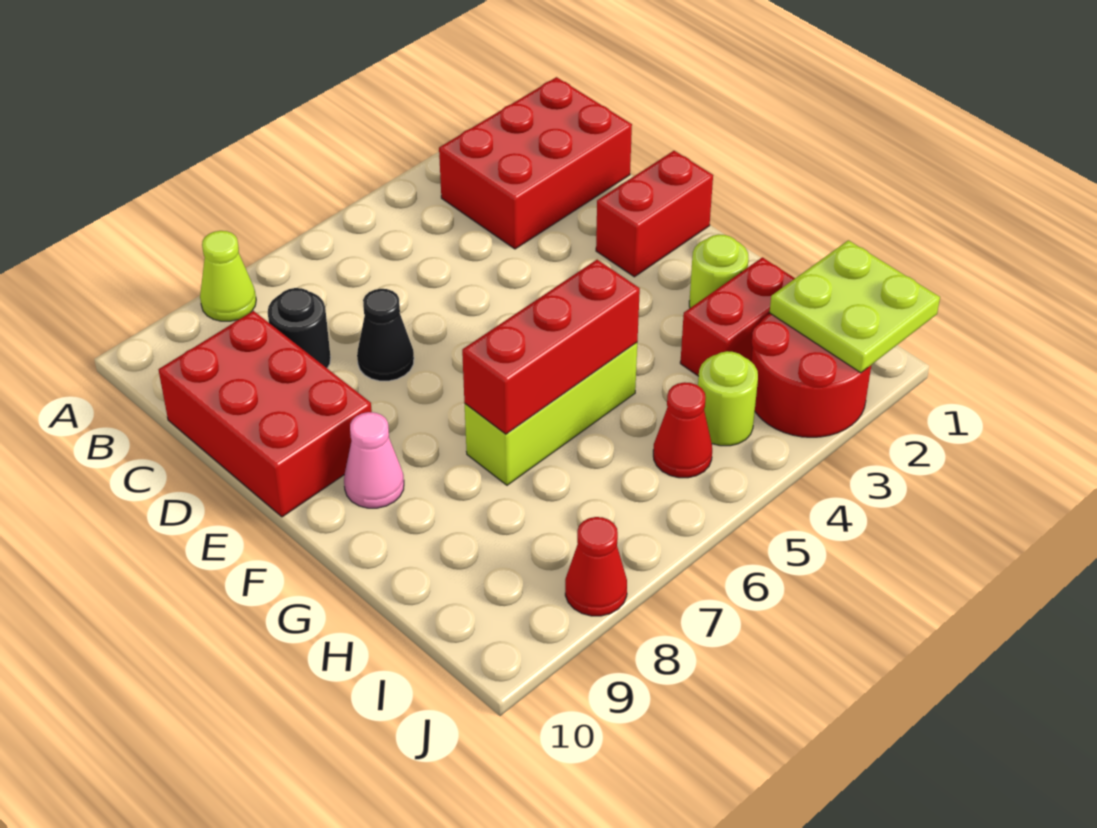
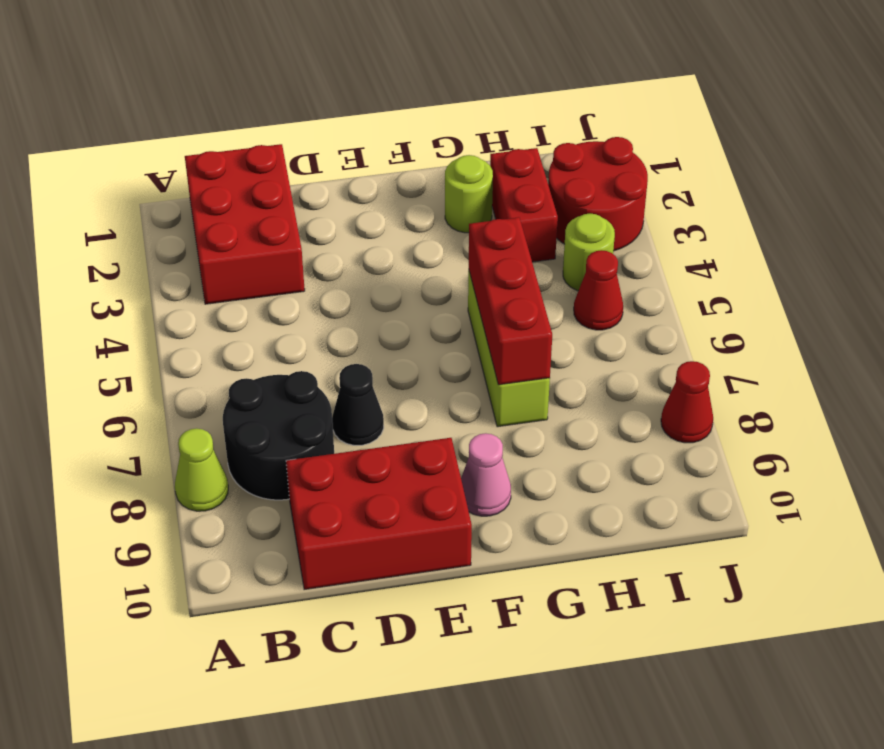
black round brick C8 level 1 -> black round brick B7:C8 level 1
red brick E1:E2 level 1 -> none
lime plate I1:J2 level 2 -> none

